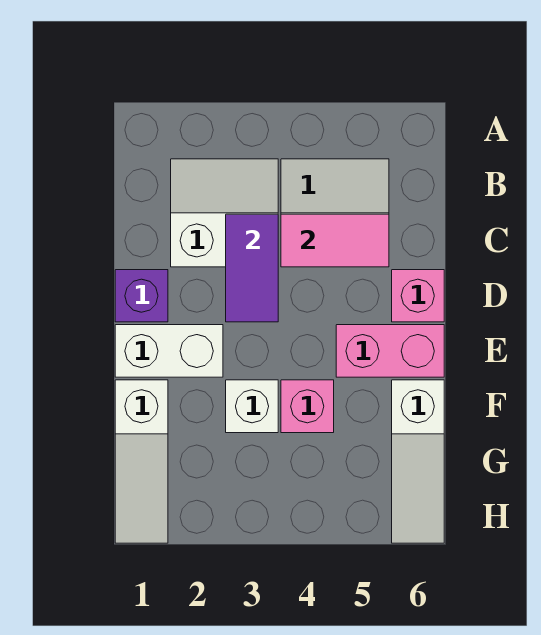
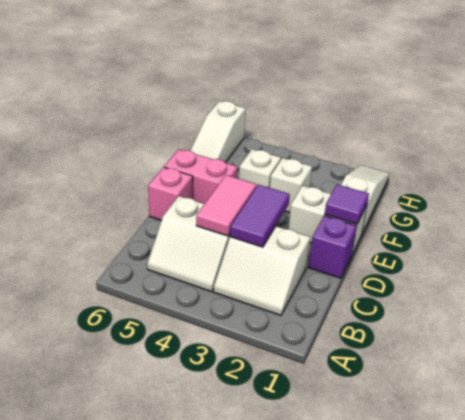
pink tile C4:C5 level 2 -> pink tile C4:D4 level 2
none -> purple tile E1 level 2
pink brick F4 level 1 -> white brick F4 level 1
white slope F6:H6 level 1 top F -> white slope F6:H6 level 1 top H

